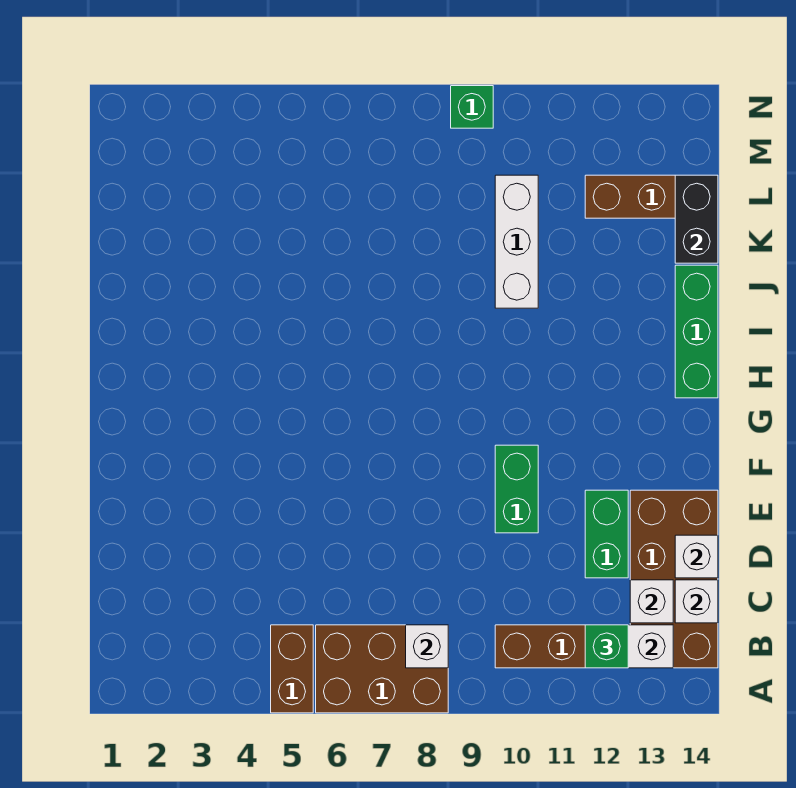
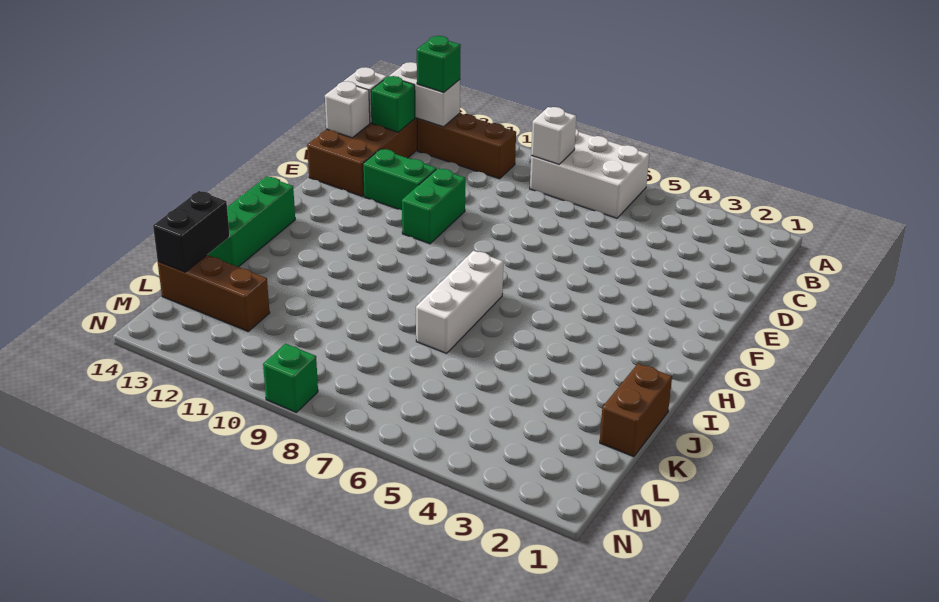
brown brick A5:B5 level 1 -> brown brick J1:K1 level 1
brown brick A6:B8 level 1 -> white brick A6:B8 level 1
white brick C13 level 2 -> green brick C13 level 2
green brick D12:E12 level 1 -> green brick E11:E12 level 1
white brick J10:L10 level 1 -> white brick H7:J7 level 1

